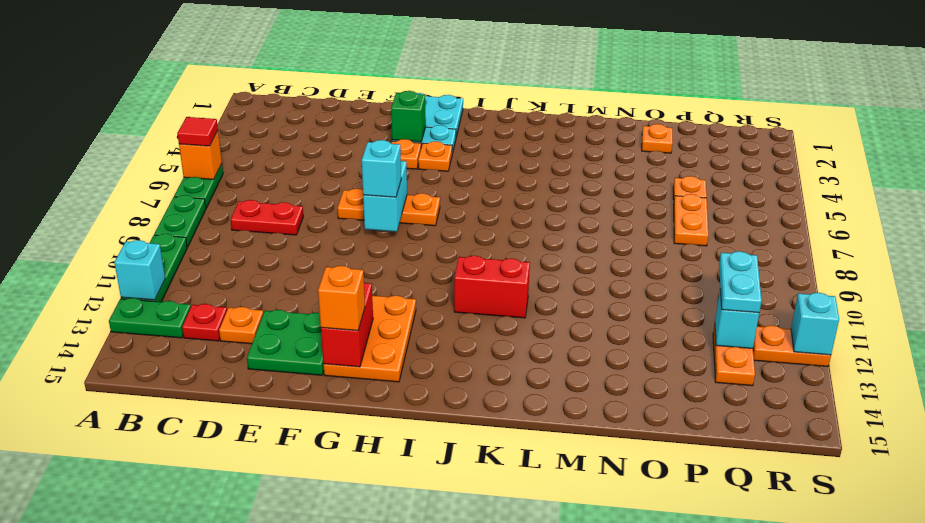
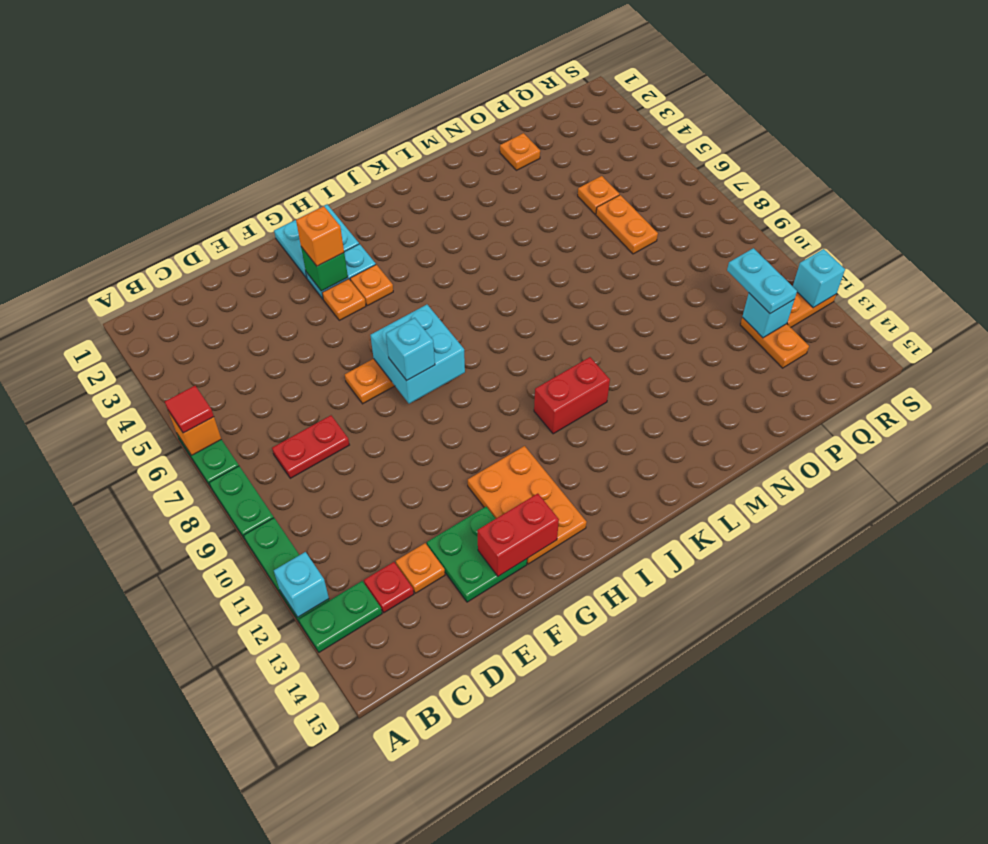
cyan brick G7:G8 level 2 -> cyan brick G7:H8 level 2
red brick G13:G14 level 2 -> red brick F14:G14 level 2
orange brick G14 level 3 -> orange brick G3 level 3

